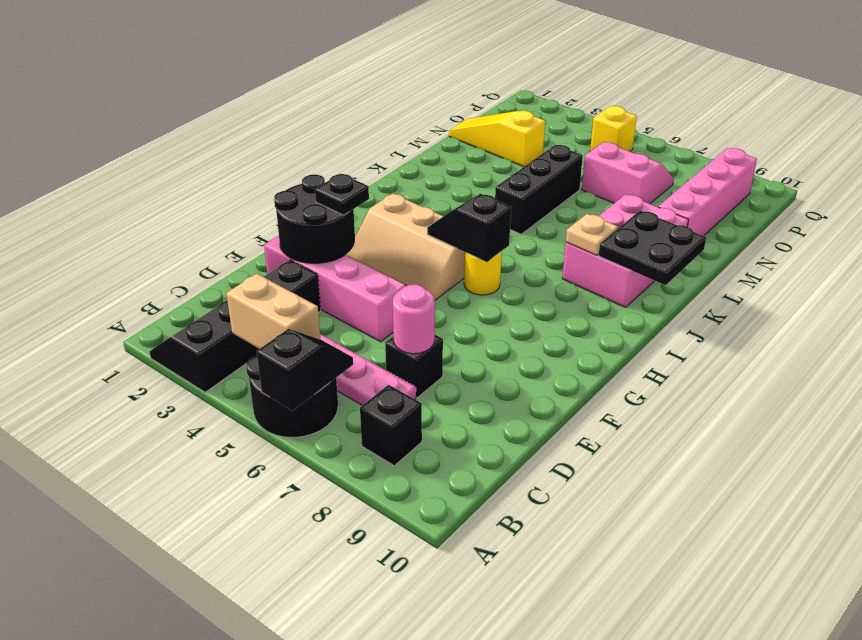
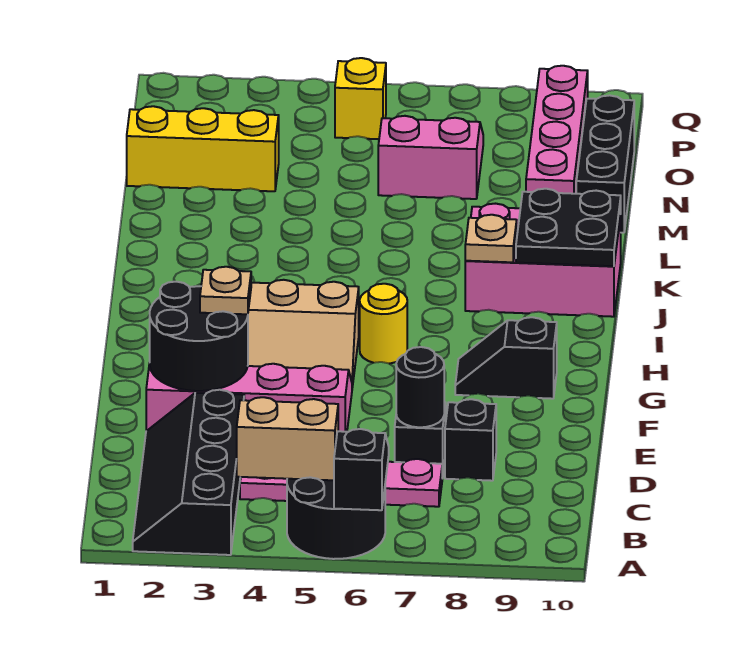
black brick B8 level 1 -> black brick D8 level 1
pink round brick D7 level 2 -> black round brick D7 level 2
black plate F3 level 3 -> tan plate F3 level 3
black slope H5:H6 level 2 top 6 -> black slope G8:G9 level 1 top 9
pink brick J8:L9 level 1 -> pink brick J8:K10 level 1
black brick K5:M5 level 1 -> black brick M10:O10 level 1
yellow slope N1:N3 level 1 top 3 -> yellow brick N1:N3 level 1

